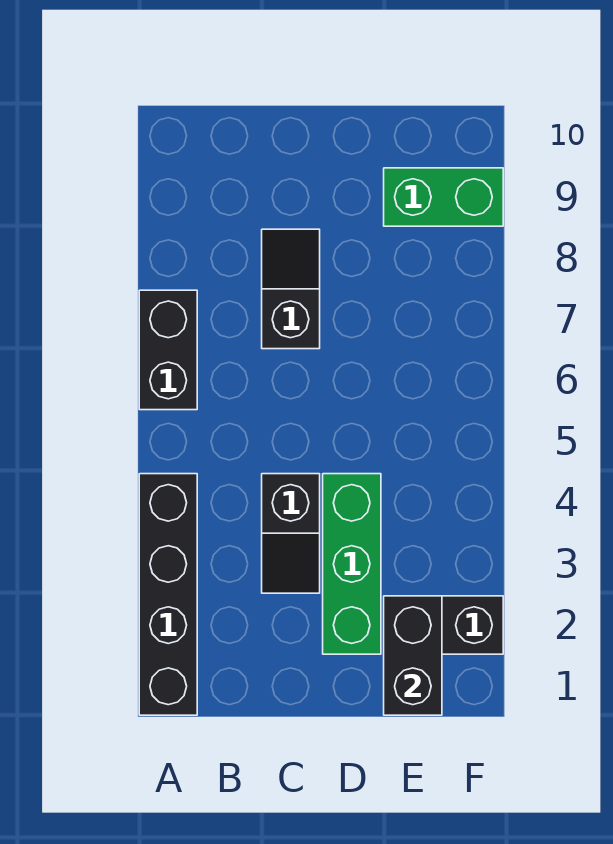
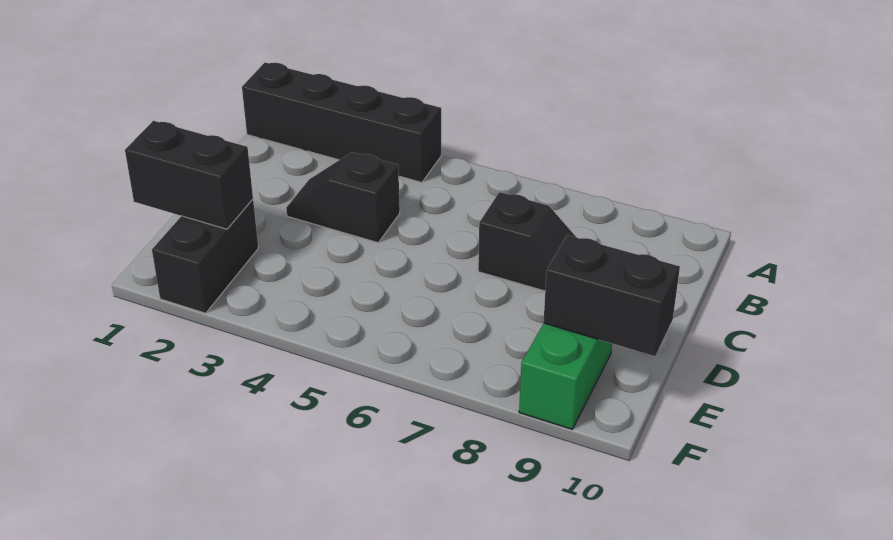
black brick A6:A7 level 1 -> black brick E9:E10 level 2
green brick D2:D4 level 1 -> none

